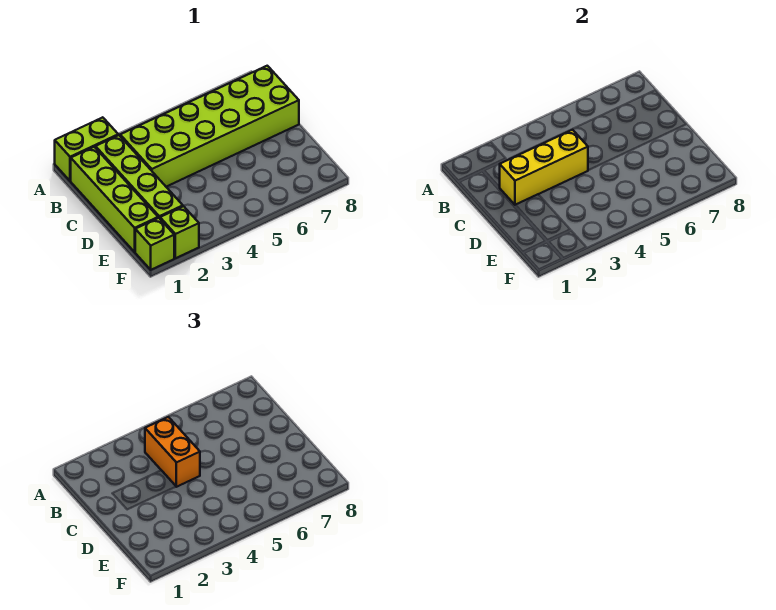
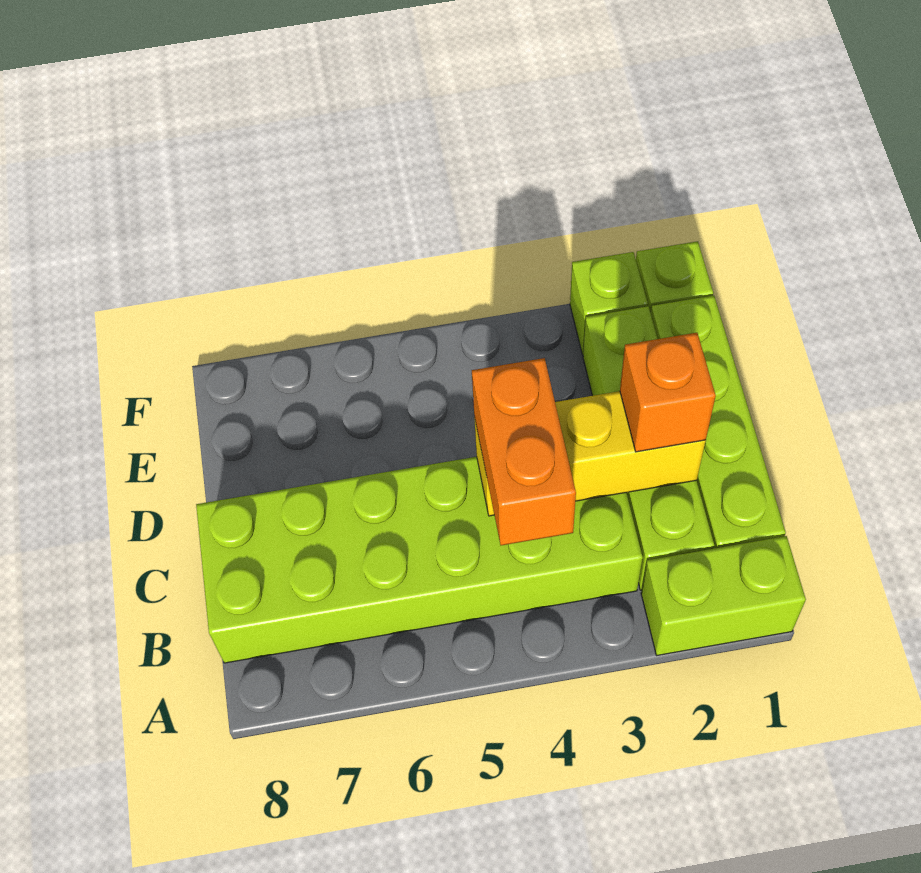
none -> orange brick C2 level 3

